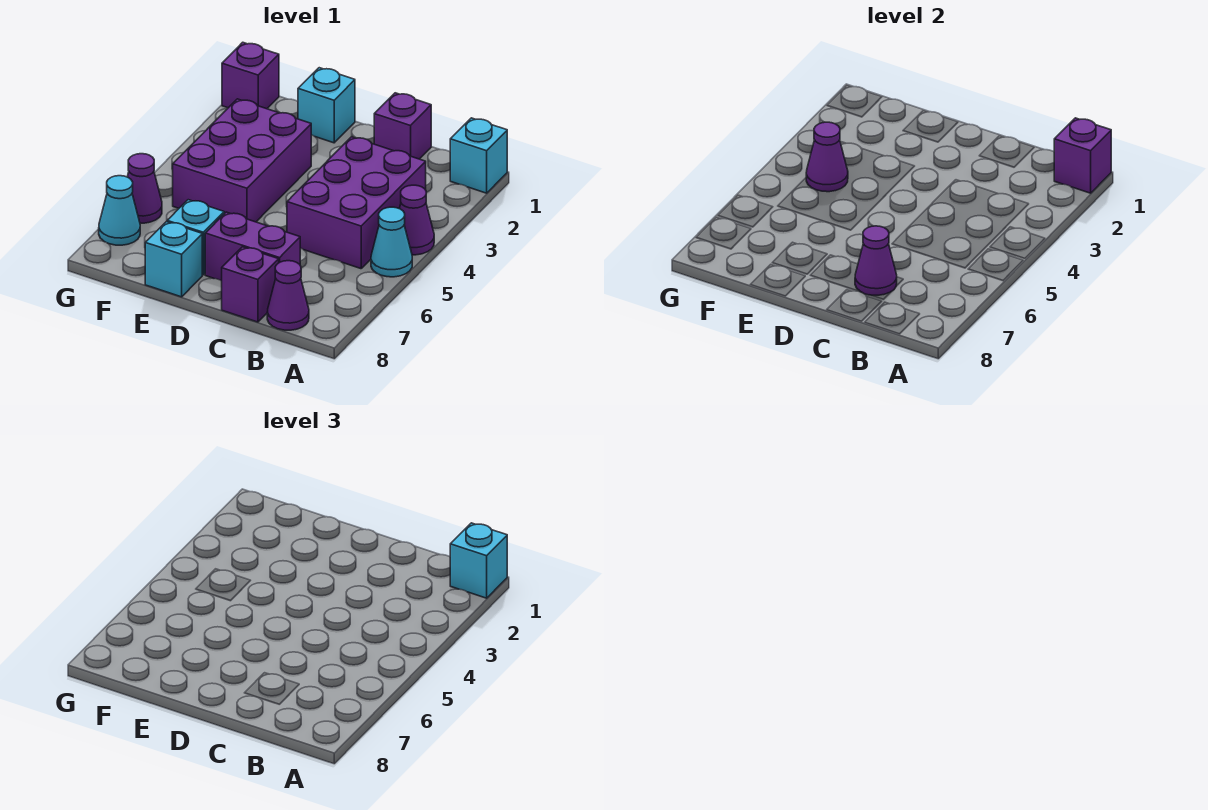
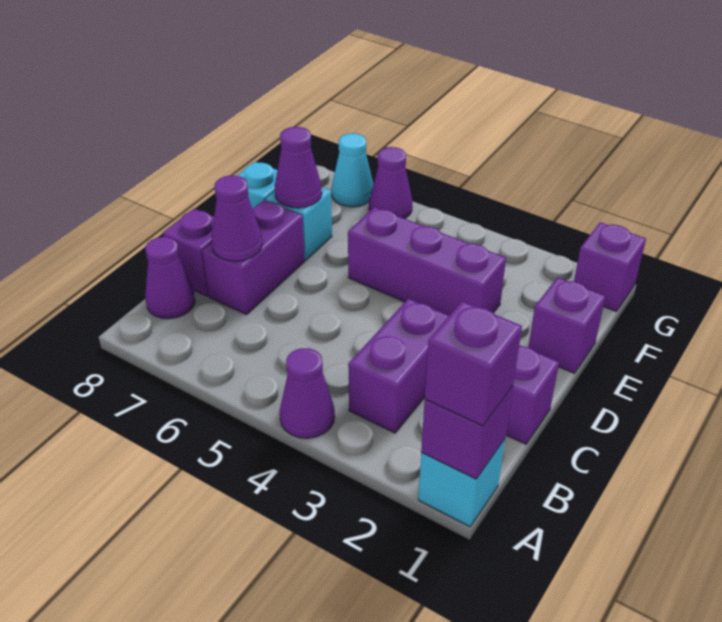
cyan brick A1 level 3 -> purple brick A1 level 3
cyan cone A5 level 1 -> none
purple brick B3:C5 level 1 -> purple brick B3:C3 level 1
cyan brick E1 level 1 -> purple brick E1 level 1
purple brick E3:F5 level 1 -> purple brick E3:E5 level 1
purple cone F4 level 2 -> purple cone E7 level 2

